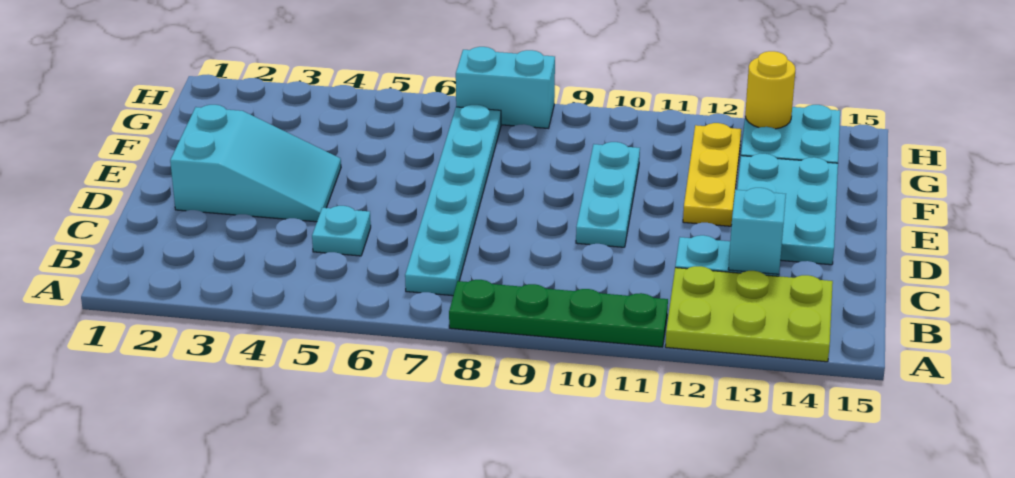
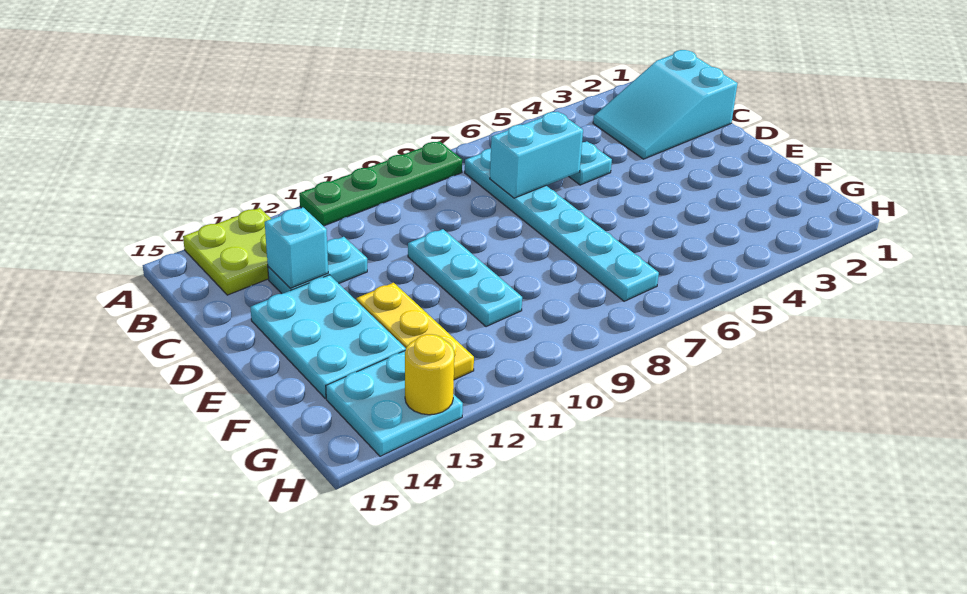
lime plate A12:B14 level 1 -> lime plate A13:B14 level 1
cyan slope D2:E4 level 1 top 2 -> cyan slope B1:C3 level 1 top 1
cyan brick H7:H8 level 1 -> cyan brick C6:C7 level 2

